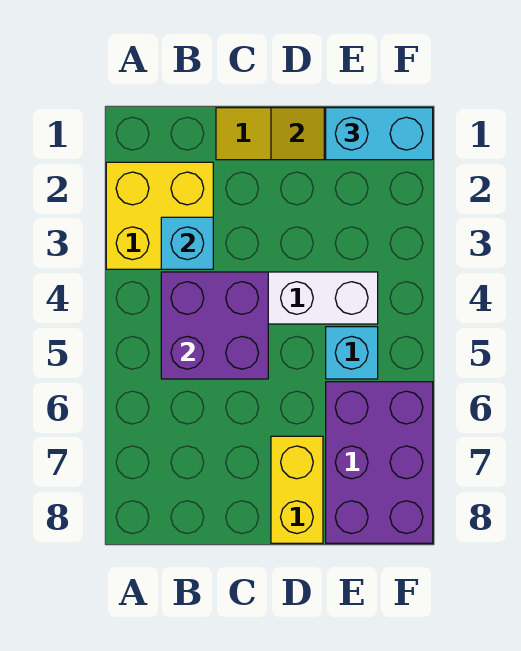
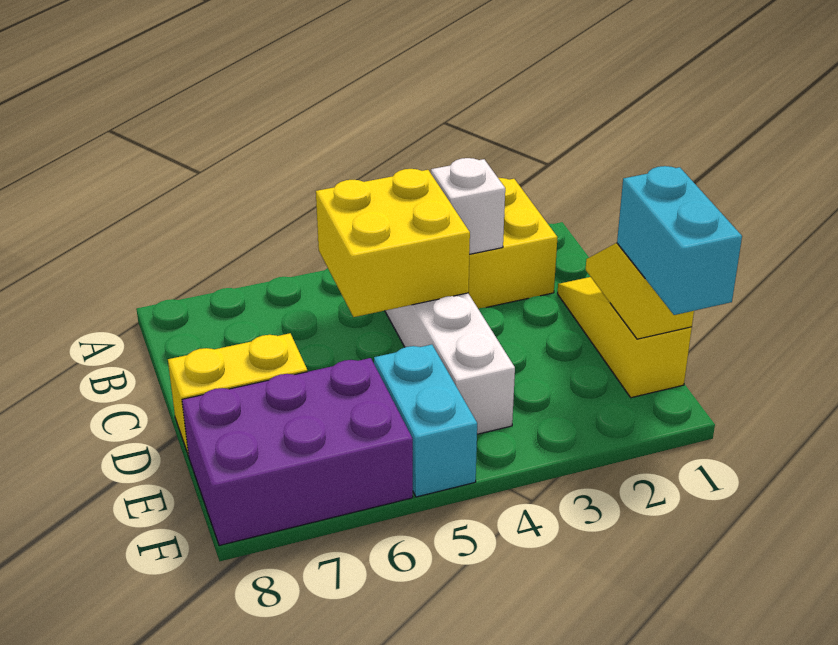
cyan brick B3 level 2 -> white brick B3 level 2
purple brick B4:C5 level 2 -> yellow brick B4:C5 level 2
cyan brick E5 level 1 -> cyan brick E5:F5 level 1

